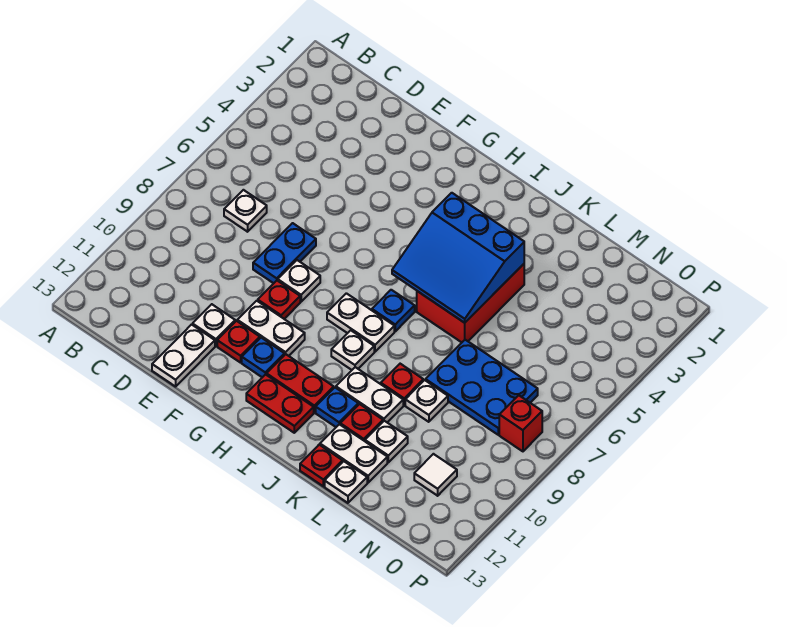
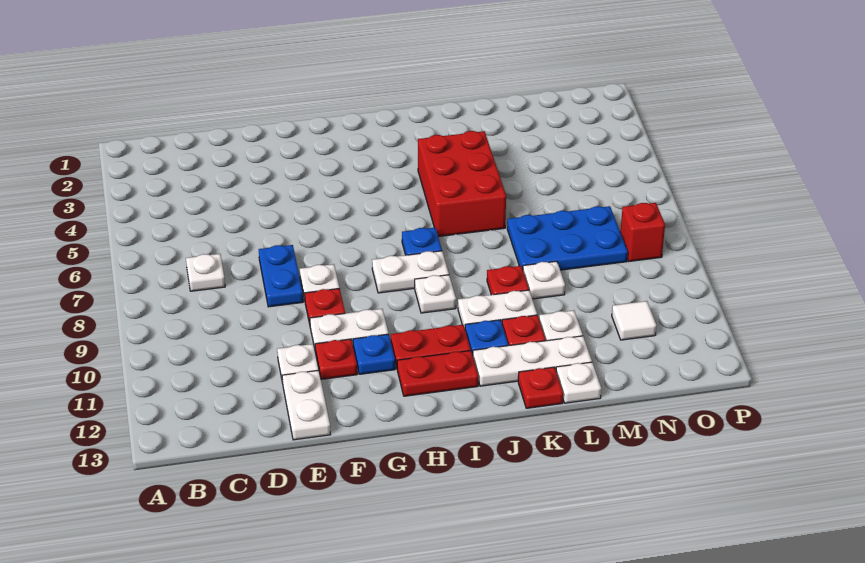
blue slope I4:K6 level 2 top 4 -> none
white plate K12:L12 level 1 -> white plate J12:L12 level 1

